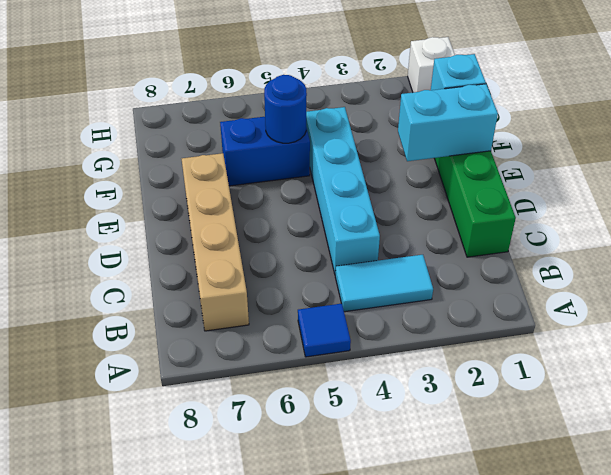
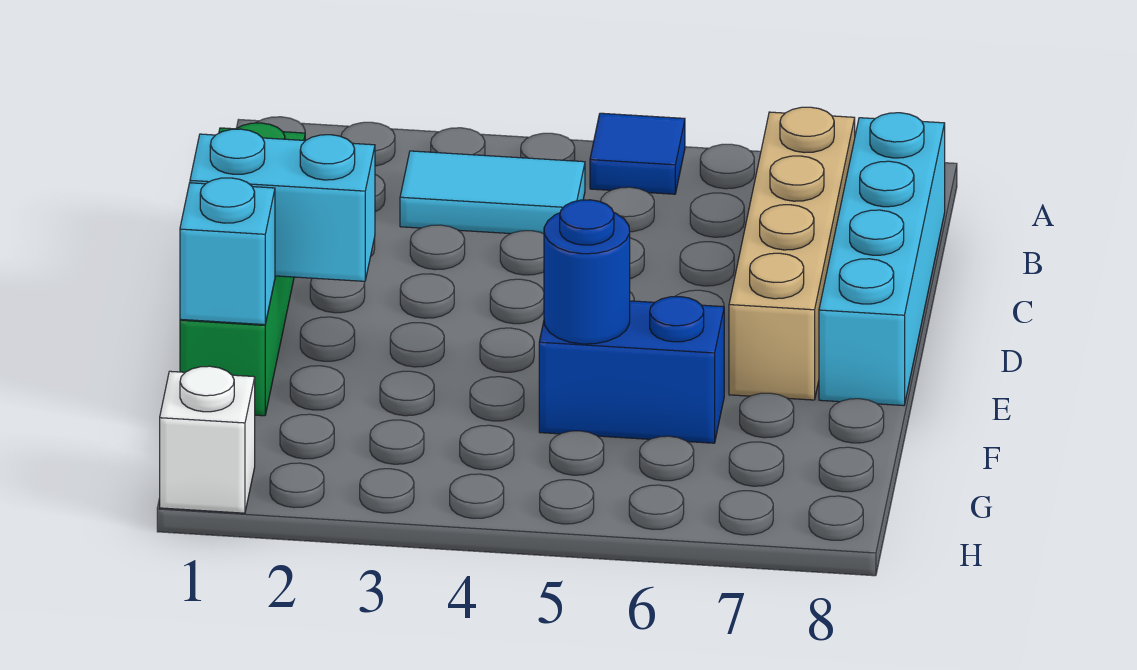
cyan brick C4:F4 level 1 -> cyan brick B8:E8 level 1

